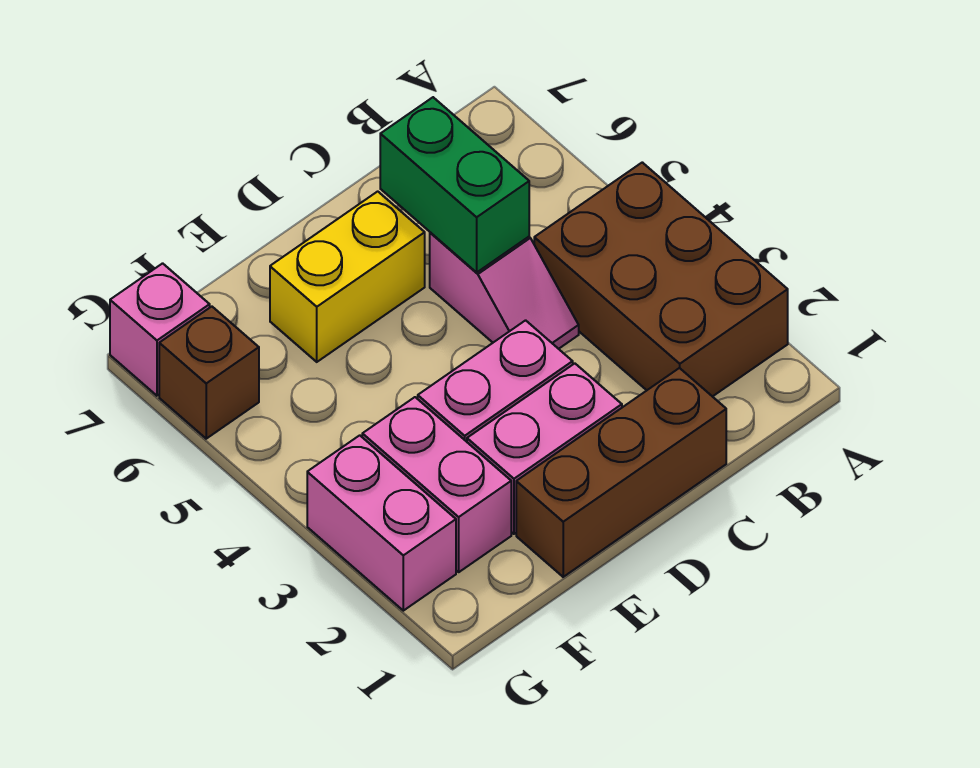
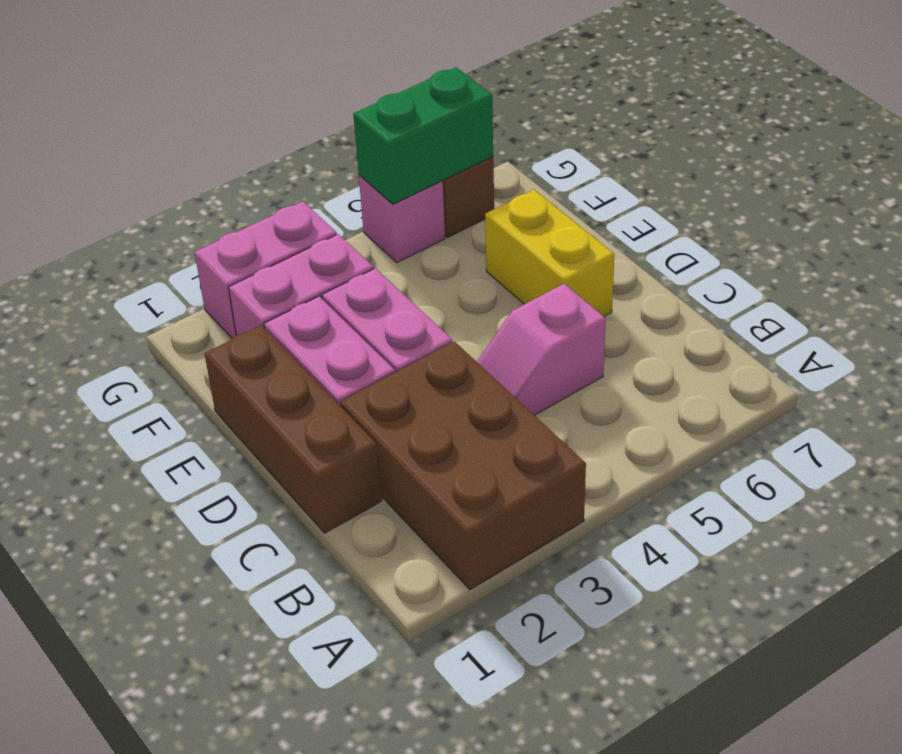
brown brick A2:B4 level 1 -> brown brick A2:C3 level 1
green brick C5:C6 level 2 -> green brick G5:G6 level 2
pink brick G7 level 1 -> pink brick G5 level 1

